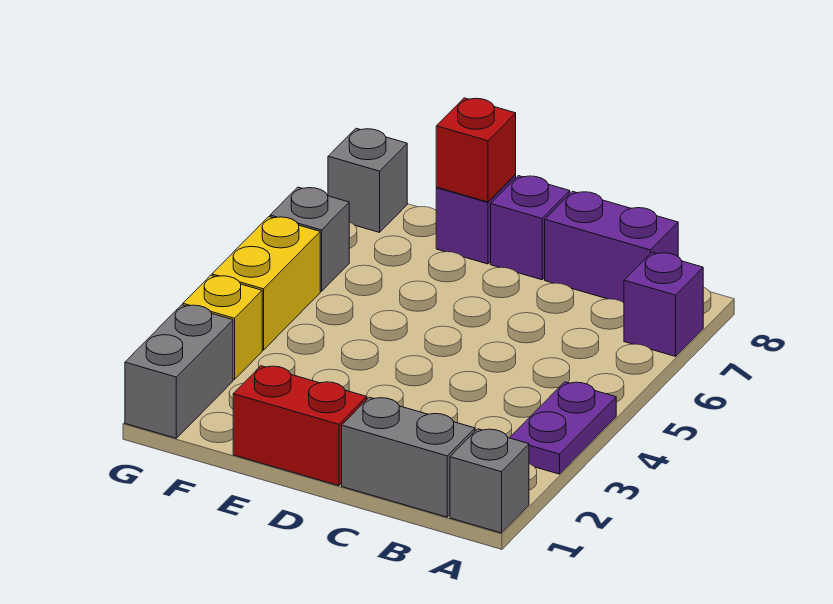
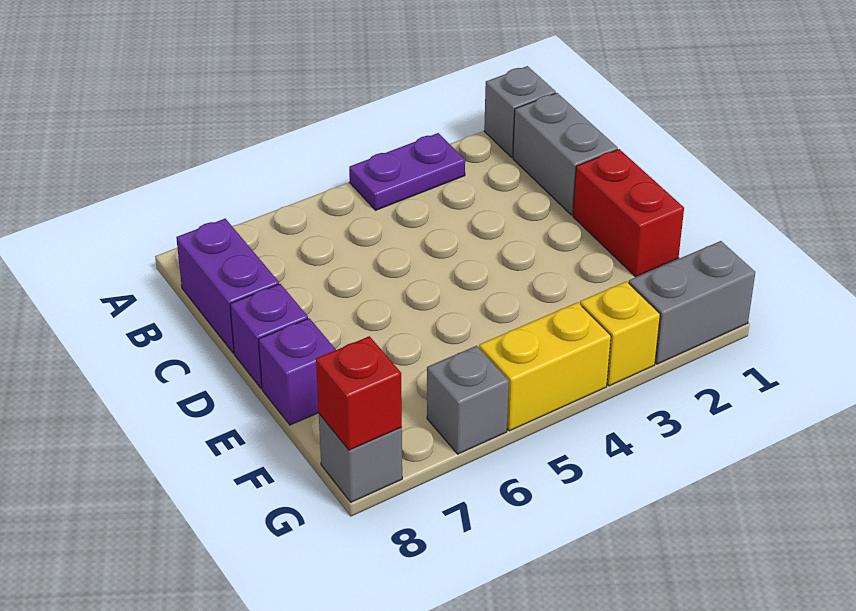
purple brick A7 level 1 -> none
red brick E8 level 2 -> red brick G8 level 2

